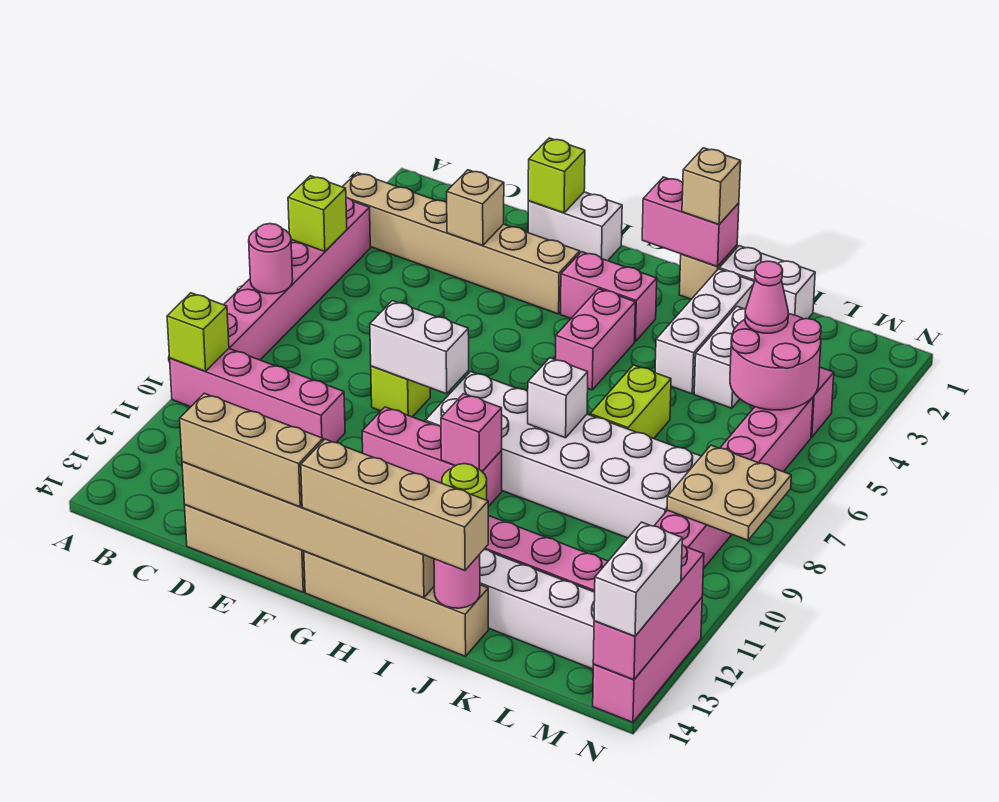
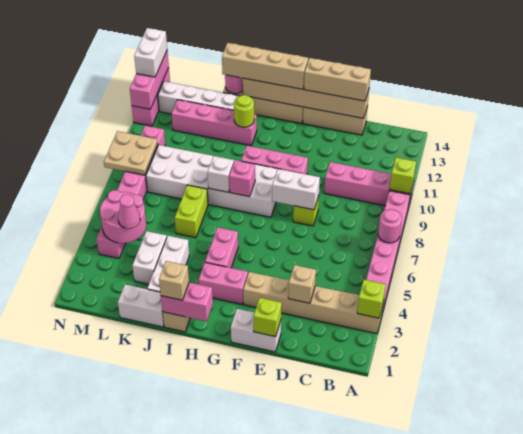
lime brick A5 level 2 -> lime brick A3 level 2
pink brick H10 level 2 -> pink brick H8 level 2

